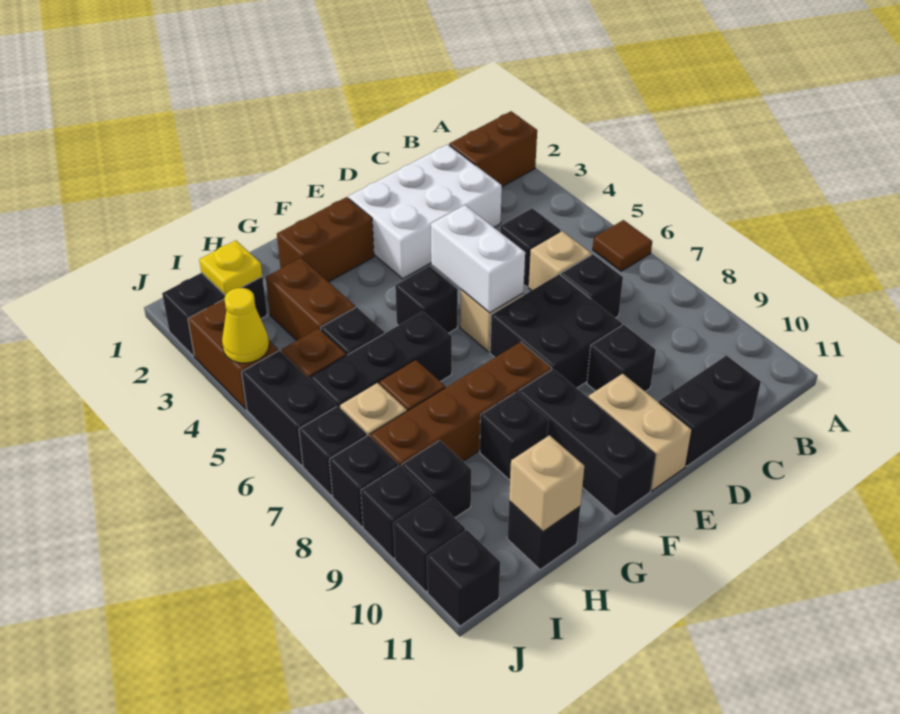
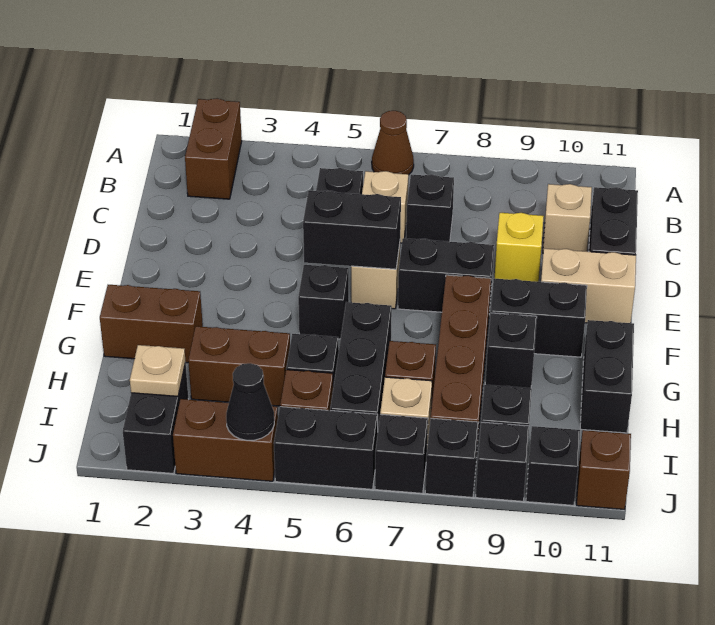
brown tile A6 level 1 -> brown cone A6 level 1
white brick C2:E3 level 1 -> none
black brick D7:E8 level 1 -> black brick E7:E8 level 1
black brick D9 level 1 -> yellow brick D9 level 1
white brick E5:E6 level 2 -> black brick E5:E6 level 2
brown brick F2:G2 level 1 -> brown brick G1:G2 level 1
black brick F9:F11 level 1 -> black brick F9:F10 level 1
black brick H11 level 1 -> black brick G11:H11 level 1
tan brick H11 level 2 -> tan brick C10 level 1
yellow plate I2 level 2 -> tan plate I2 level 2
yellow cone J4 level 2 -> black cone J4 level 2
black brick J11 level 1 -> brown brick J11 level 1

